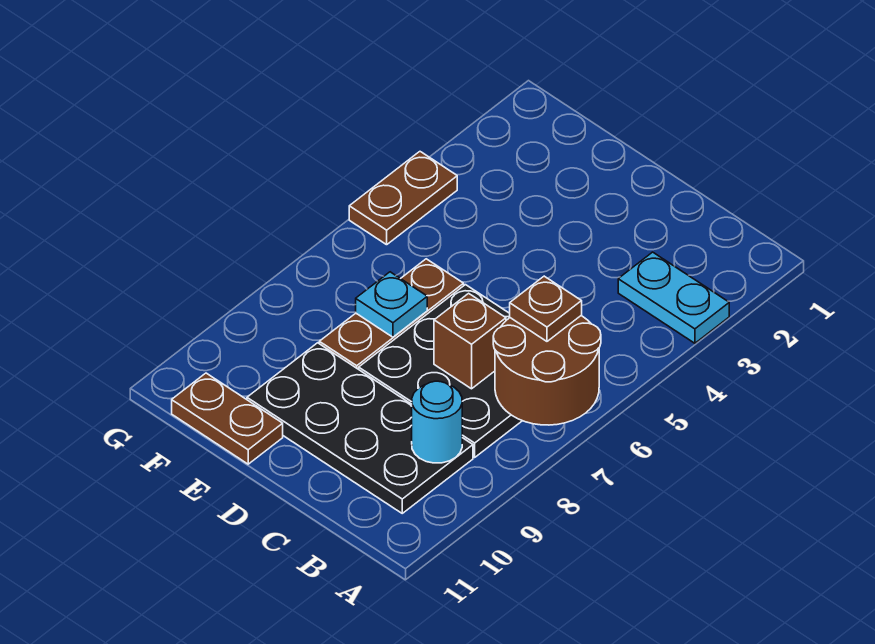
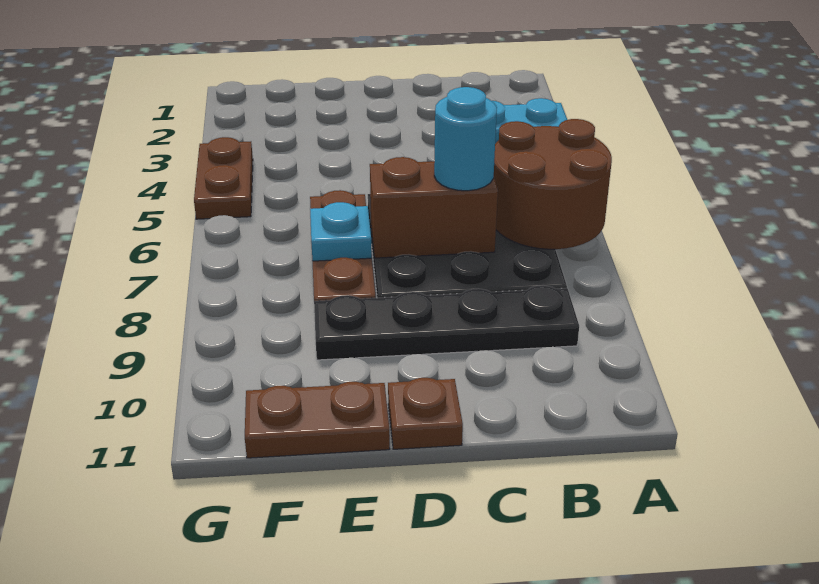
brown plate B6 level 3 -> brown plate D11 level 1
black plate B9:E10 level 1 -> black plate B9:E9 level 1
cyan round brick B9 level 2 -> cyan round brick C7 level 3
brown brick C7 level 2 -> brown brick C7:D7 level 2

